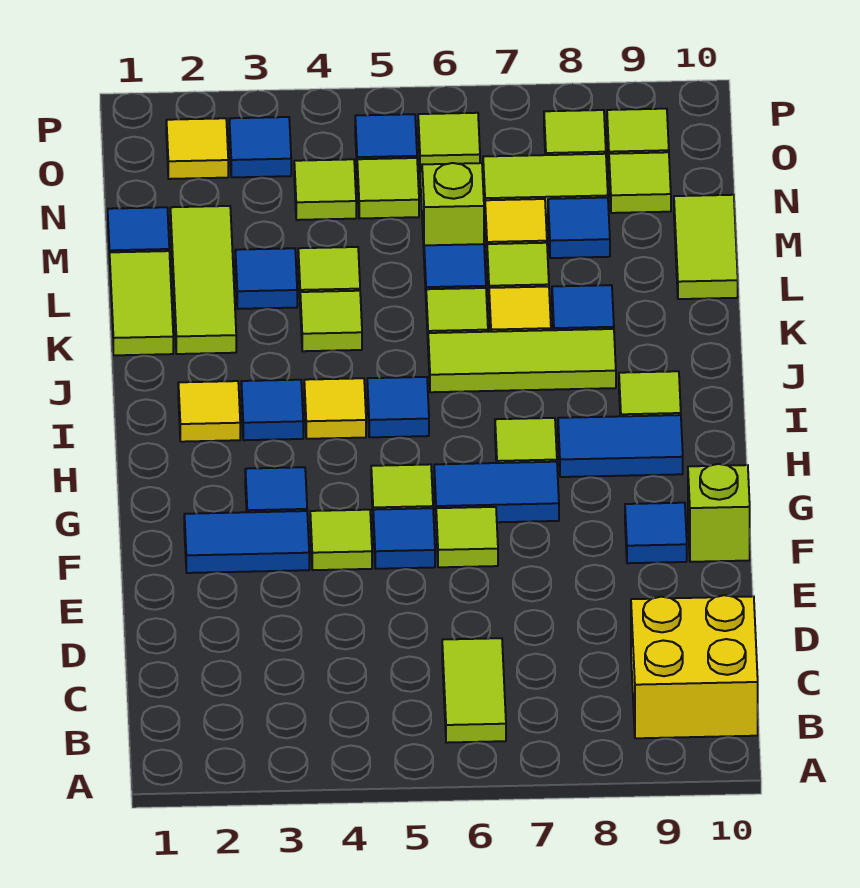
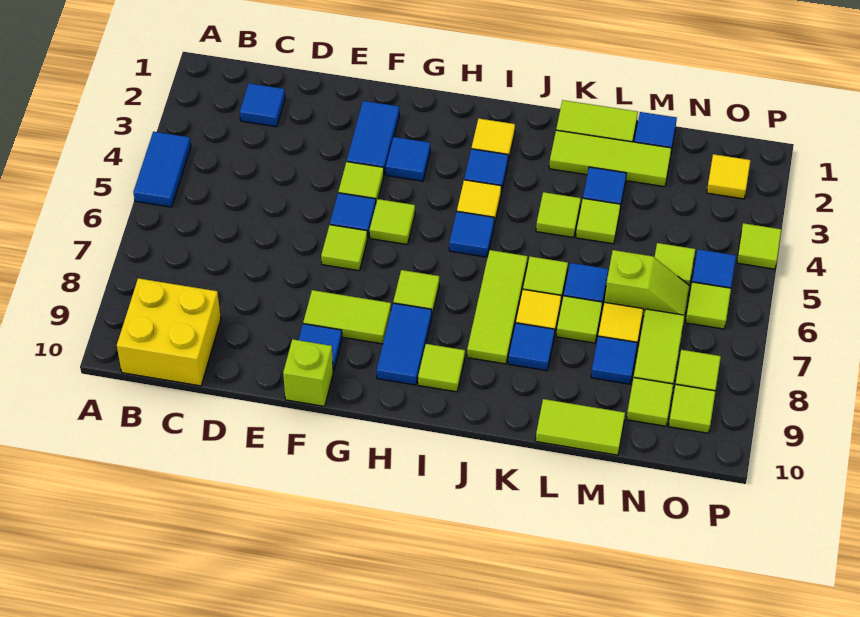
lime tile B6:C6 level 1 -> lime tile F8:G8 level 1
blue tile G6:G7 level 1 -> blue tile A4:A5 level 1
lime tile N4 level 1 -> lime tile P4 level 1
blue tile O3 level 1 -> blue tile C2 level 1

